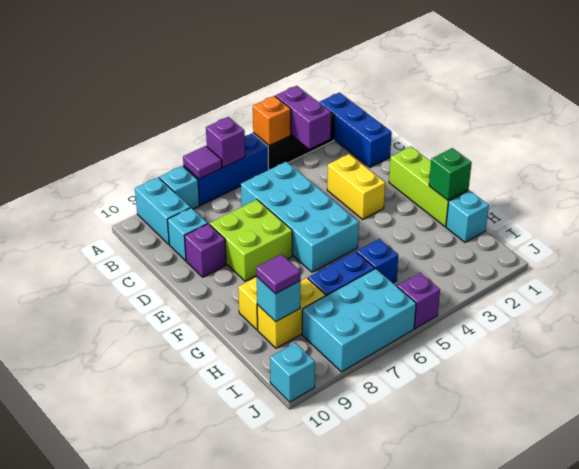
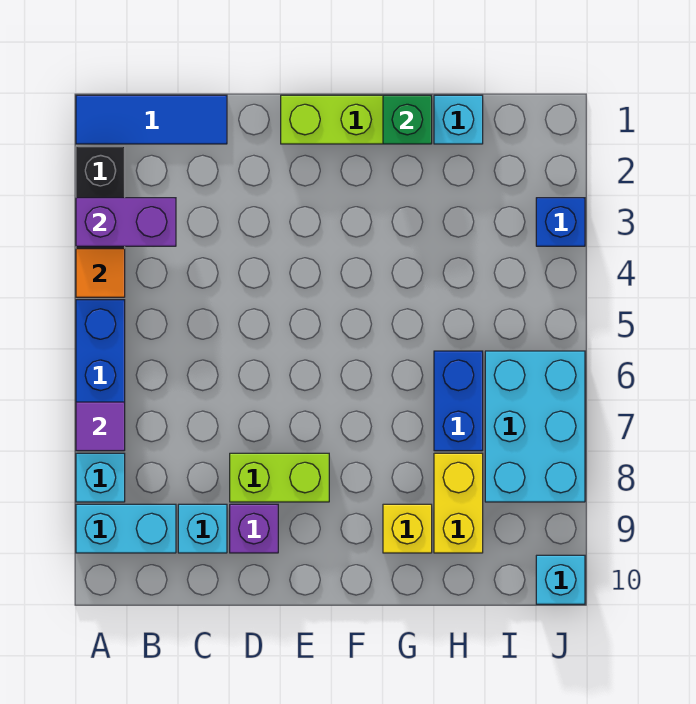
blue brick A1:C1 level 1 -> blue tile A1:C1 level 1
orange brick A4 level 2 -> orange tile A4 level 2
purple brick A6 level 2 -> none
cyan brick C5:F6 level 1 -> none
yellow brick D3:E3 level 1 -> none
lime brick D7:E8 level 1 -> lime brick D8:E8 level 1
blue brick H5 level 1 -> blue brick J3 level 1
cyan brick H9 level 2 -> none
purple tile H9 level 3 -> none
purple brick J5 level 1 -> none

